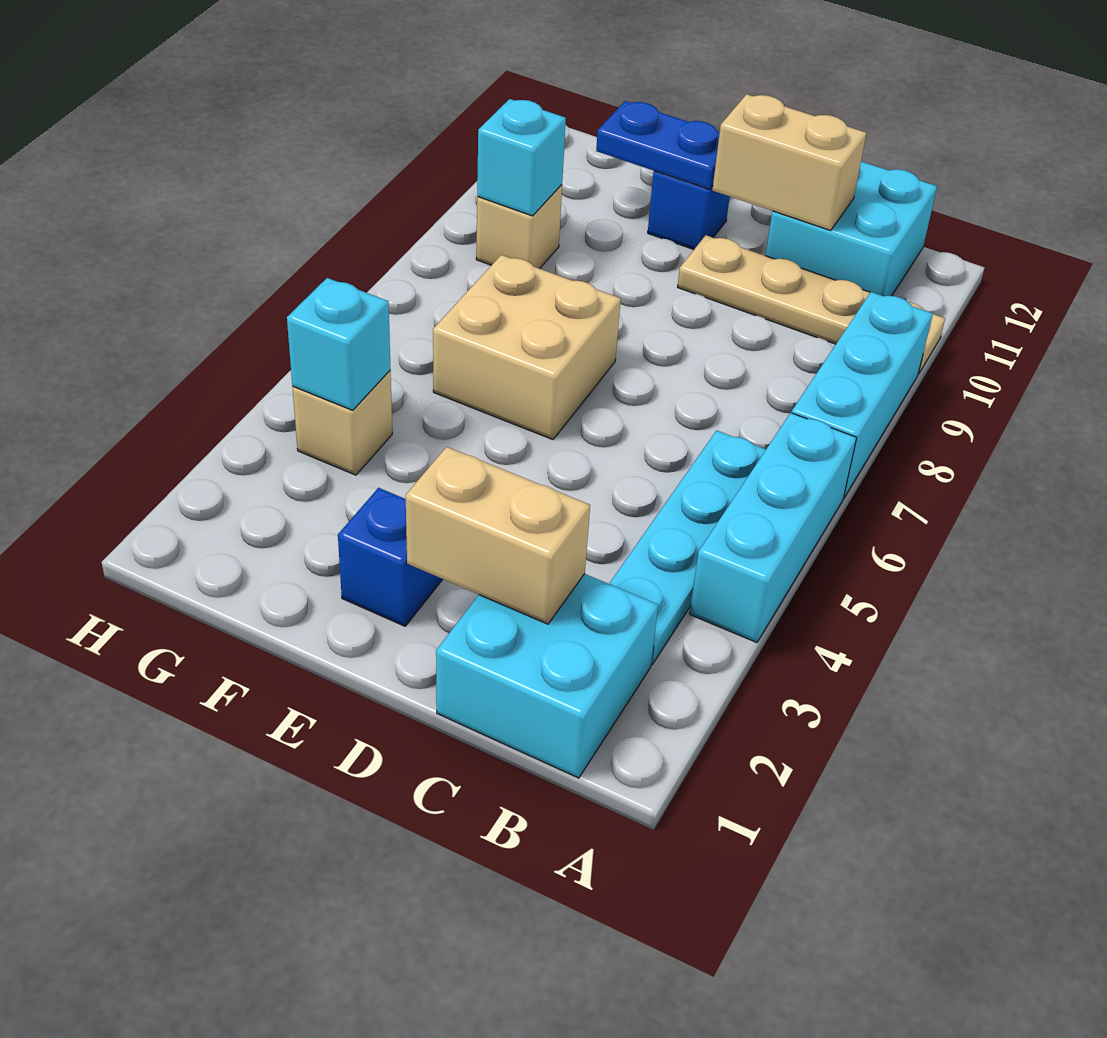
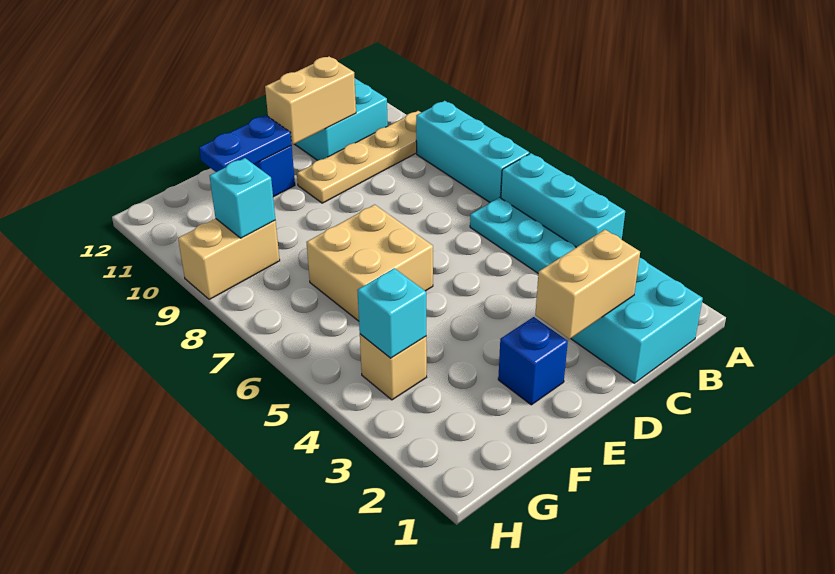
tan brick G9 level 1 -> tan brick G9:H9 level 1

